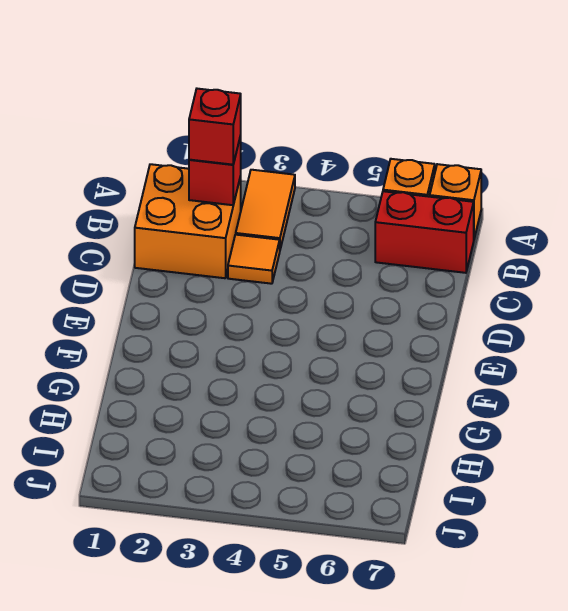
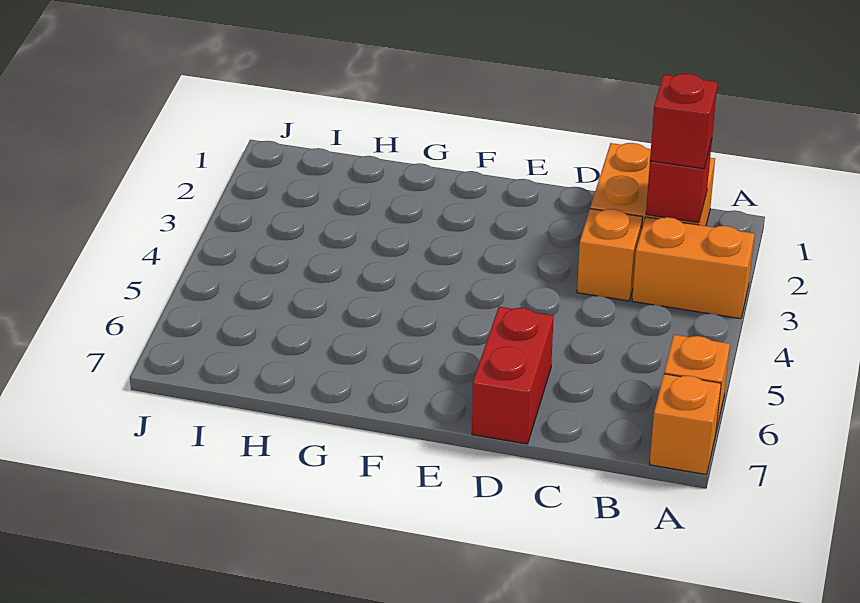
orange tile A3:B3 level 1 -> orange brick A3:B3 level 1
red brick B6:B7 level 1 -> red brick D6:D7 level 1
orange tile C3 level 1 -> orange brick C3 level 1

